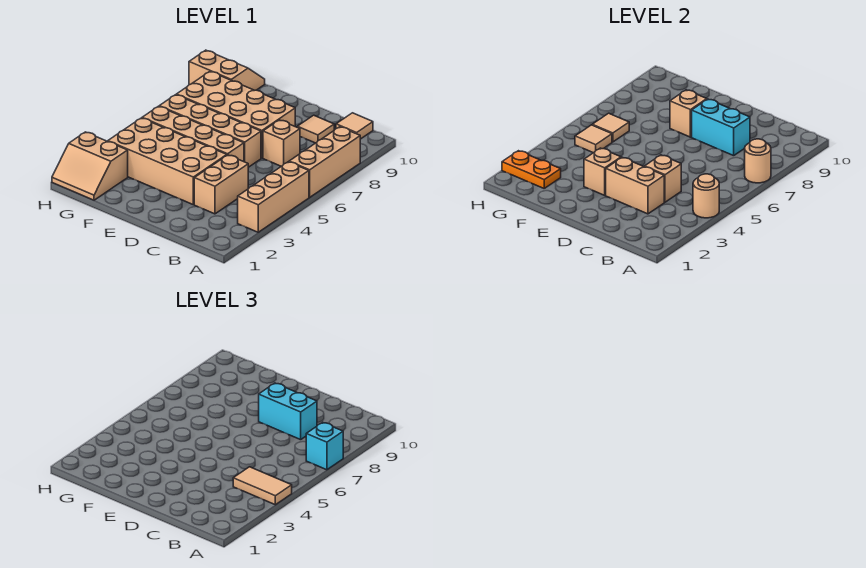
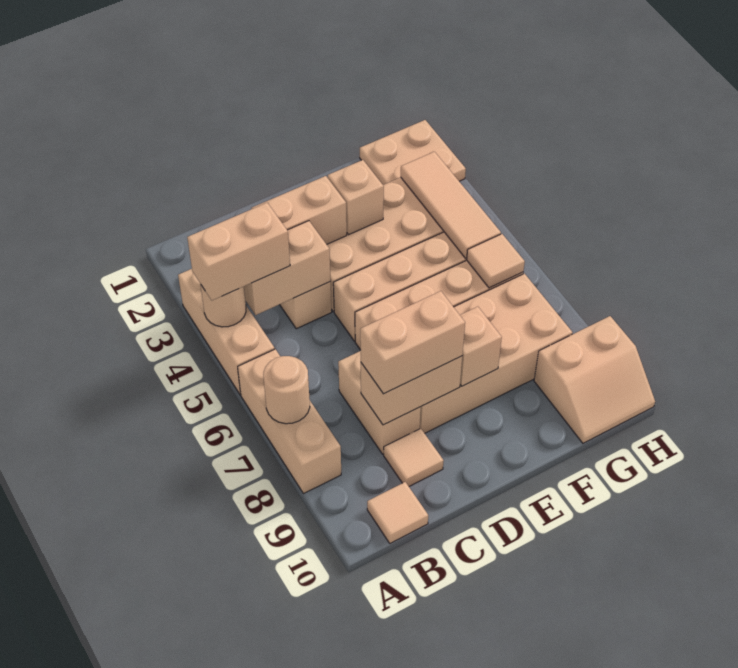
tan tile A4:B4 level 3 -> tan brick A4:B4 level 3
cyan brick A7 level 3 -> none
tan brick C4 level 2 -> tan brick B4:C4 level 2
tan brick C7 level 1 -> tan brick C7:C8 level 1
cyan brick C8:D8 level 2 -> tan brick C8:D8 level 2
cyan brick C8:D8 level 3 -> tan brick C8:D8 level 3
tan slope G1:H2 level 1 top 2 -> tan plate G1:H2 level 1
orange plate G2:H2 level 2 -> none
tan tile G5 level 2 -> tan tile G3:G5 level 2

